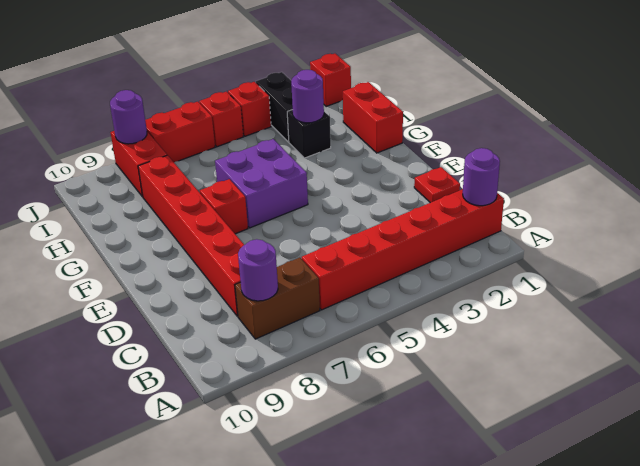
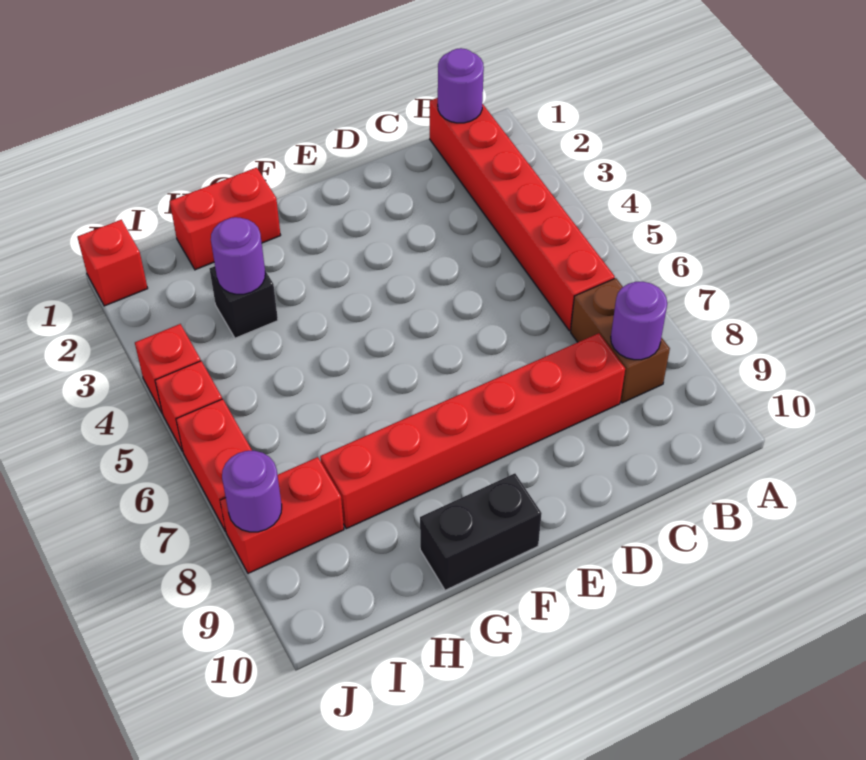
red plate D1 level 1 -> none
purple brick F5:G6 level 1 -> none
red brick F7 level 1 -> none
black brick I3:J3 level 1 -> black brick F10:G10 level 1

